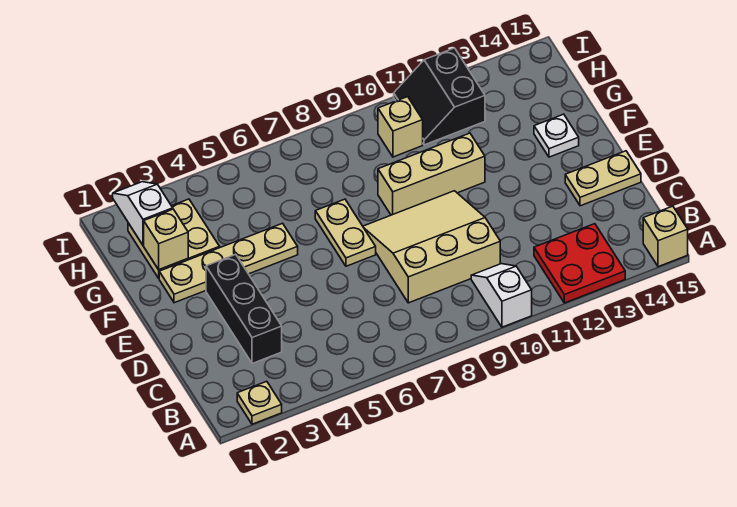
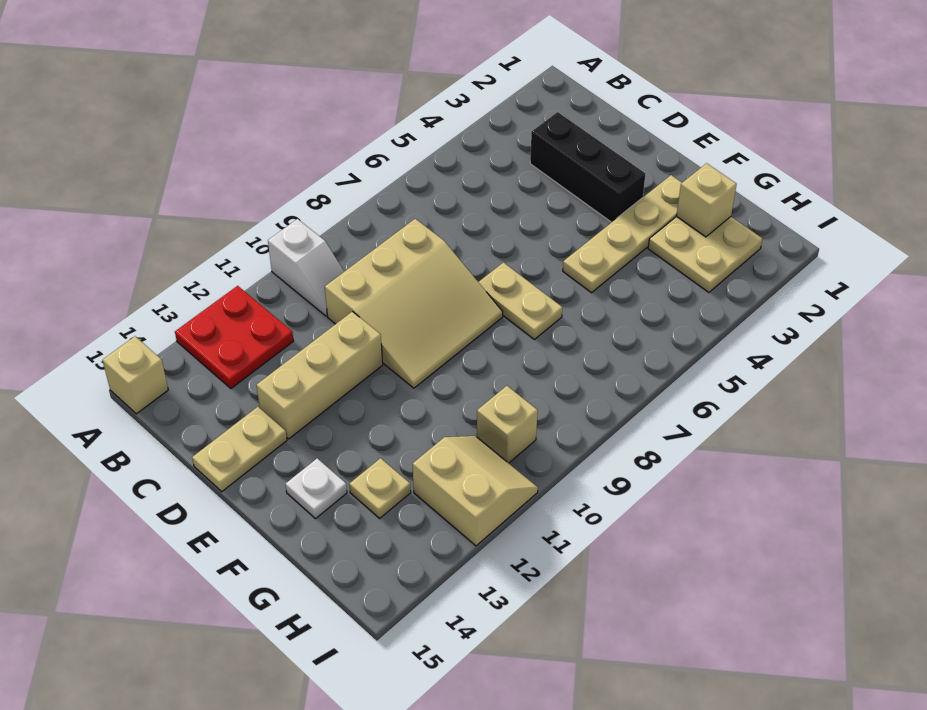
tan plate A2 level 1 -> tan plate G13 level 1
tan brick F9:F11 level 1 -> tan brick D11:D13 level 1
white slope H2:I2 level 2 top H -> none
black slope H11:I12 level 1 top 12 -> tan slope H11:I12 level 1 top 12

